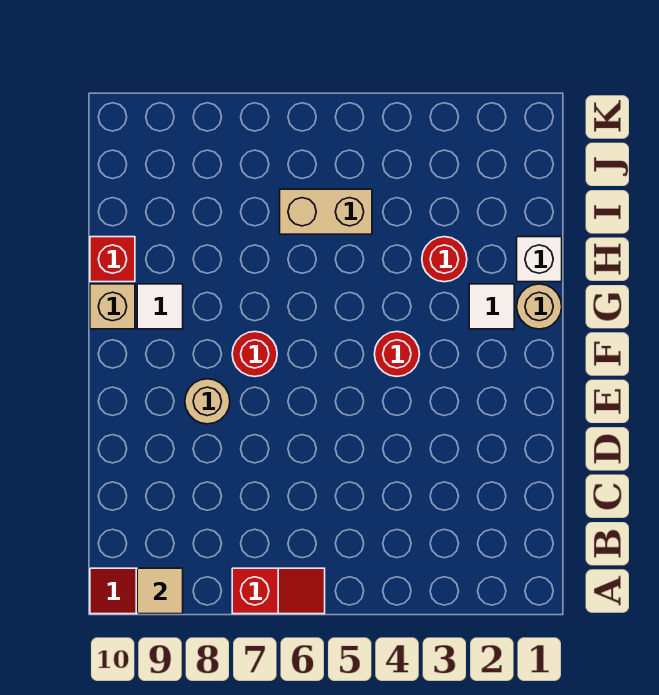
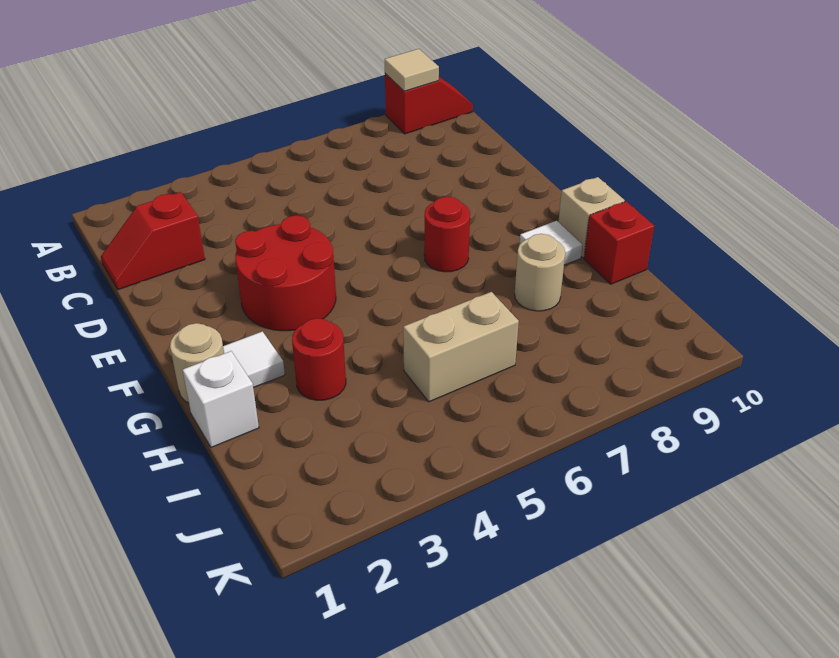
red slope A6:A7 level 1 top 7 -> red slope C1:C2 level 1 top 2
tan round brick E8 level 1 -> tan round brick H8 level 1
red round brick F4 level 1 -> red round brick E3:F4 level 1

